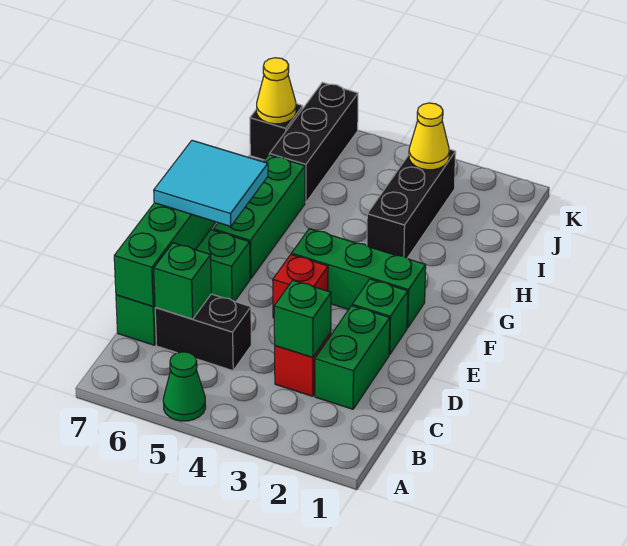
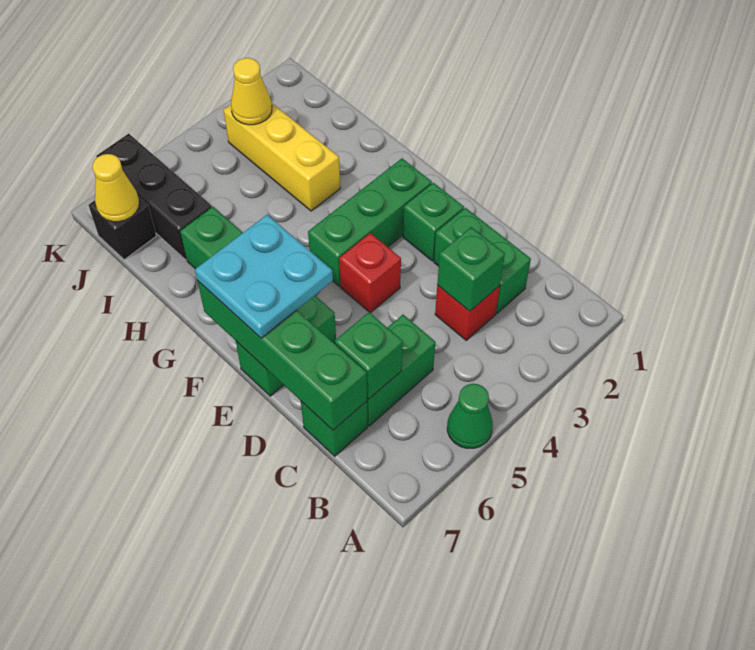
black brick C5:C6 level 1 -> green brick C5:C6 level 1
cyan tile E6:F7 level 3 -> cyan plate E6:F7 level 3
black brick H3:J3 level 1 -> yellow brick H3:J3 level 1

